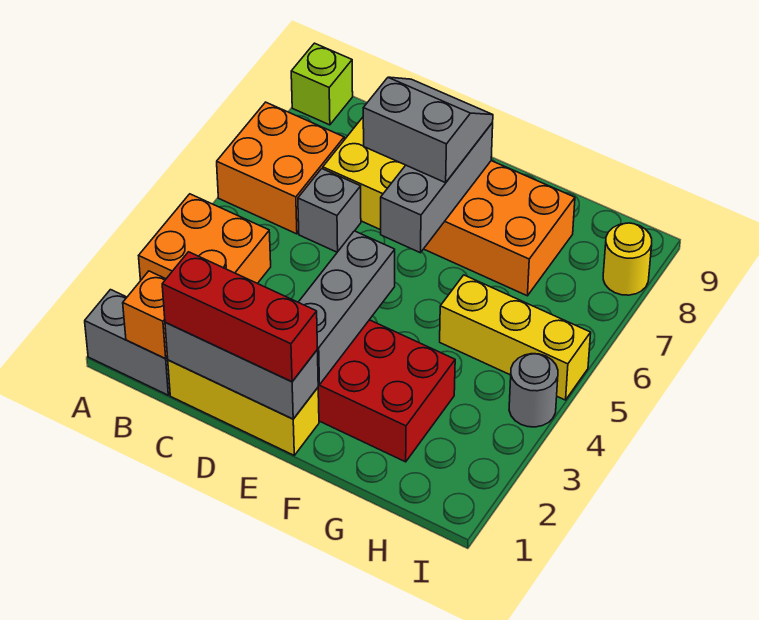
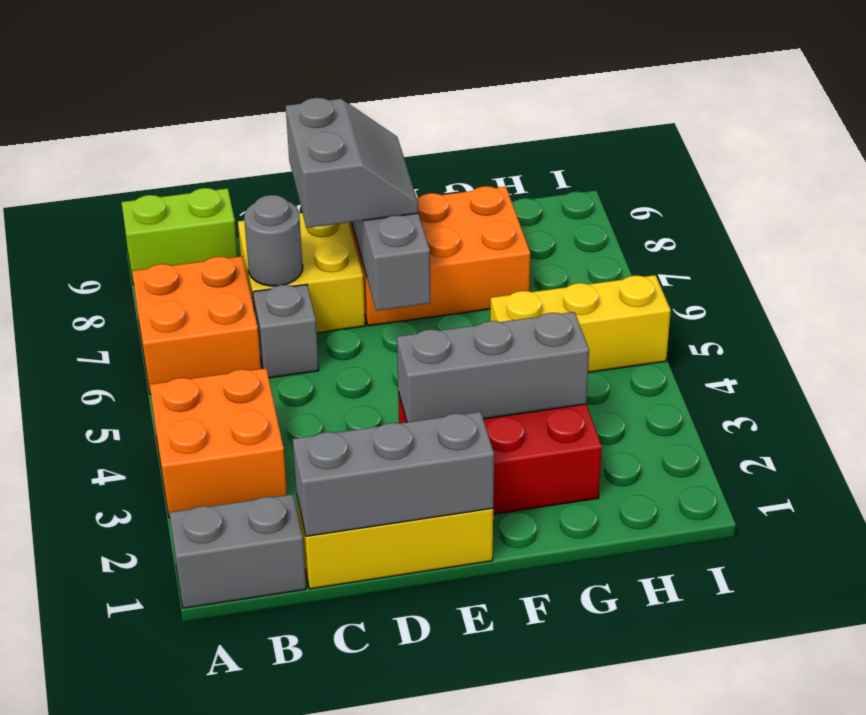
lime brick A9 level 1 -> lime brick A9:B9 level 1
orange brick B1 level 2 -> none
red brick C1:E1 level 3 -> none
grey slope D7:E8 level 3 top 7 -> grey slope D7:E8 level 3 top D
grey brick E2:E4 level 2 -> grey brick E3:G3 level 2
grey round brick I4 level 1 -> grey round brick C7 level 2
yellow round brick I8 level 1 -> none

